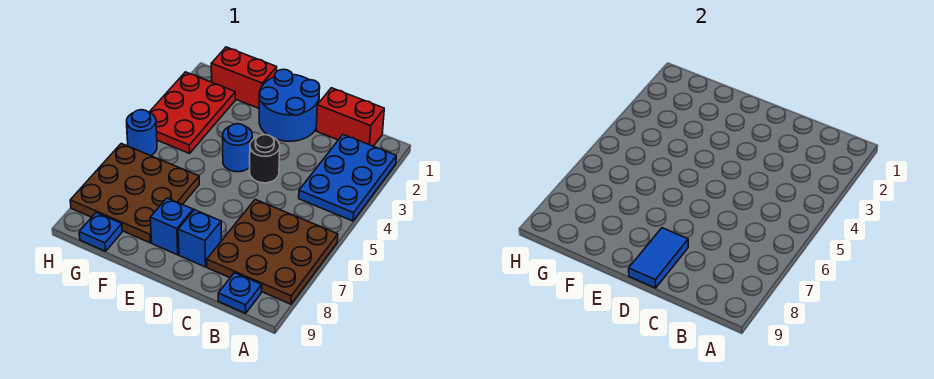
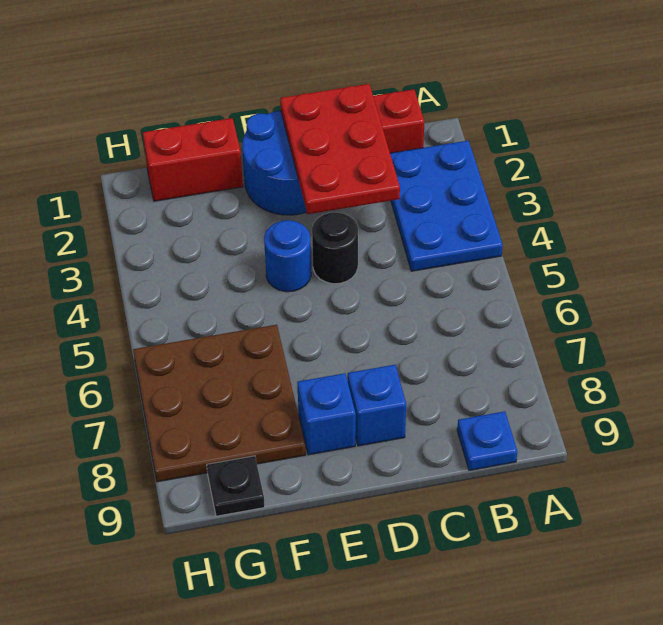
brown plate A6:C8 level 1 -> none
blue tile D8:D9 level 2 -> none
red plate G2:H4 level 1 -> red plate C1:D3 level 2
blue plate G9 level 1 -> black plate G9 level 1
blue round brick H5 level 1 -> none

